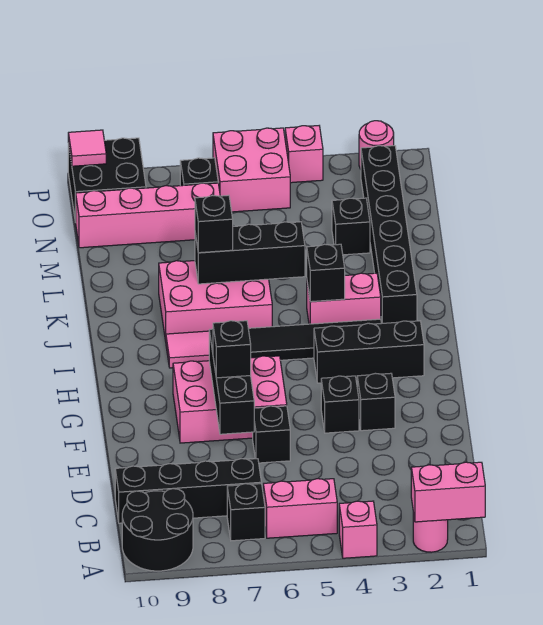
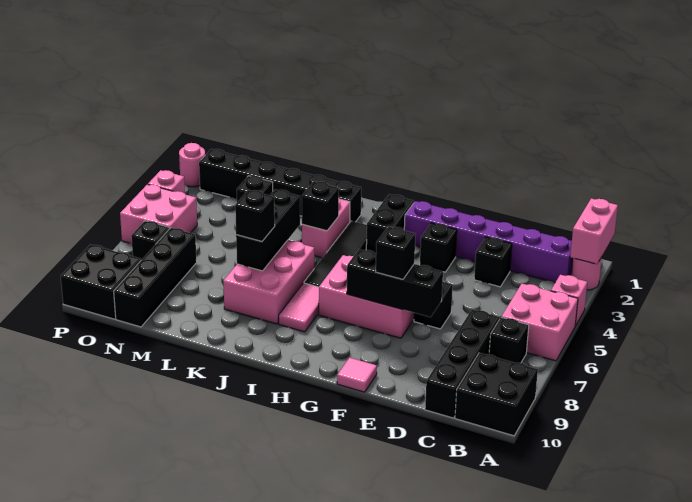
black round brick A9:B10 level 1 -> black brick A9:B10 level 1
none -> purple brick B2:G2 level 1
pink brick B5:B6 level 1 -> pink brick A5:B6 level 1
black brick F4 level 1 -> black brick D3 level 1
pink brick F6:G8 level 1 -> pink brick F6:H7 level 1
black brick H2:H4 level 1 -> black brick H2:H3 level 1
pink brick N7:N10 level 1 -> black brick N7:N10 level 1
pink tile P10 level 2 -> pink tile F10 level 1

